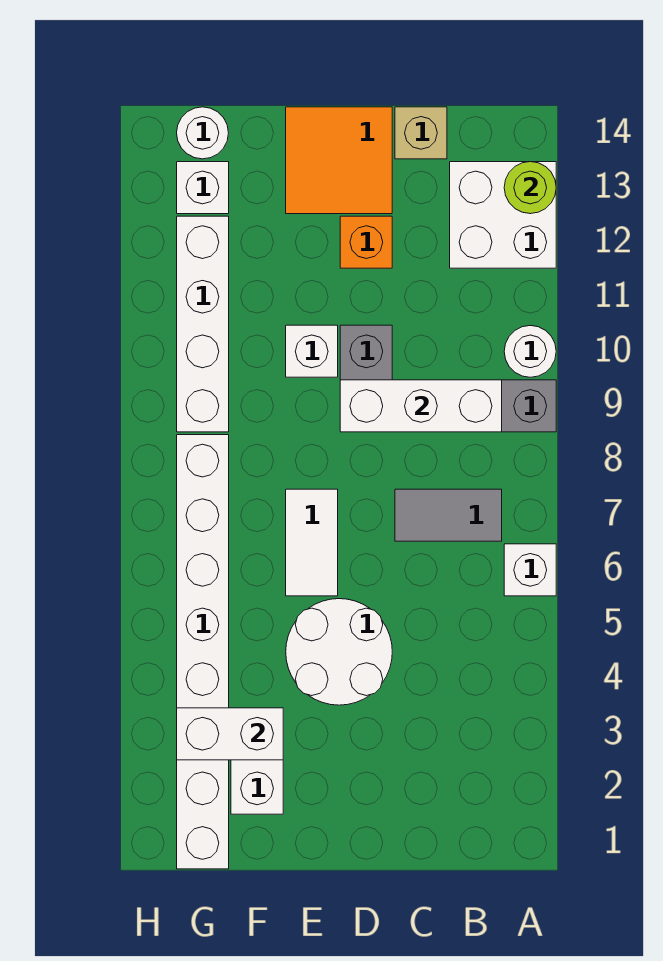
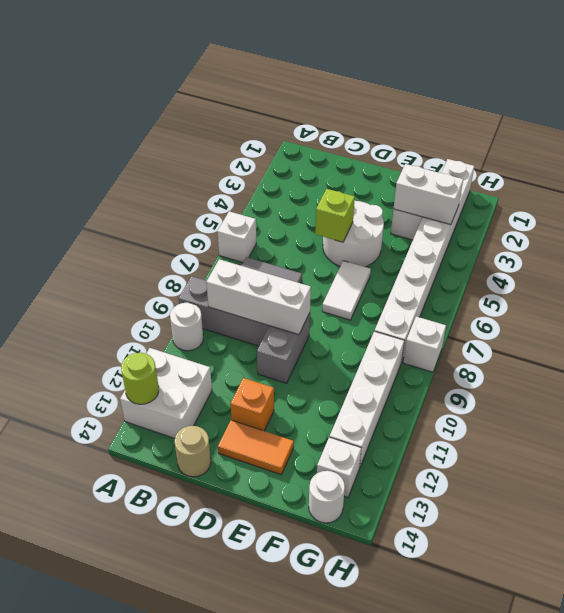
tan brick C14 level 1 -> tan round brick C14 level 1
none -> lime brick D5 level 2
orange tile D13:E14 level 1 -> orange tile D13:E13 level 1
white brick E10 level 1 -> white brick H8 level 1

